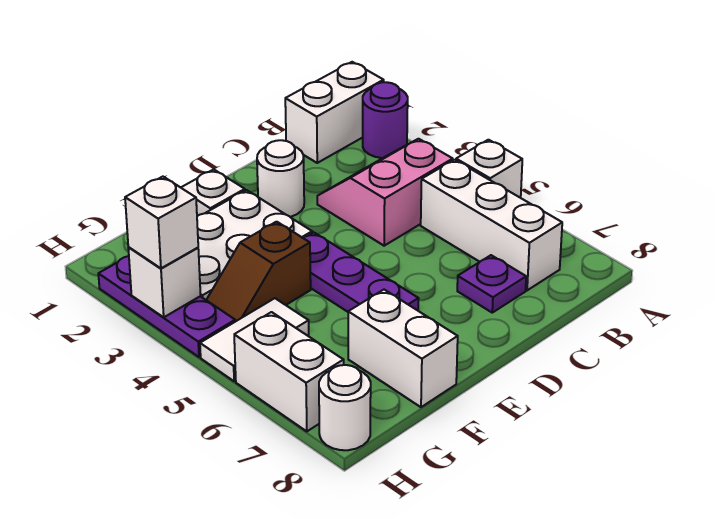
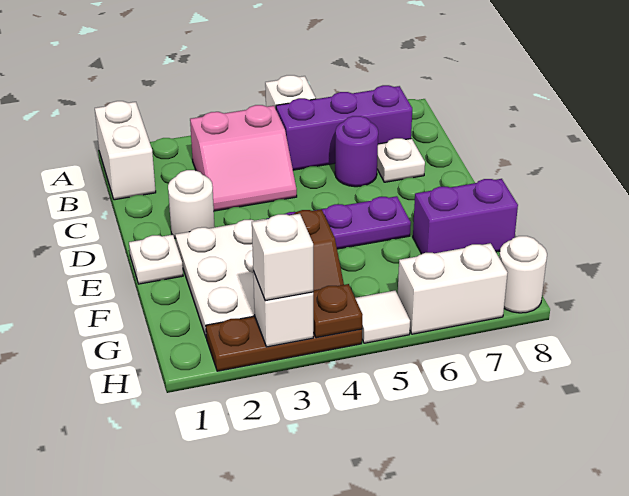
purple round brick A2 level 1 -> purple round brick C6 level 1
pink slope B3:C4 level 1 top 4 -> pink slope B3:C4 level 1 top B
white brick B5:B7 level 1 -> purple brick B5:B7 level 1
purple plate C7 level 1 -> white plate C7 level 1
white brick F7:F8 level 1 -> purple brick F7:F8 level 1
white tile G5:H5 level 1 -> white tile H5 level 1
purple plate H2:H4 level 1 -> brown plate H2:H4 level 1
none -> brown plate H4 level 2

